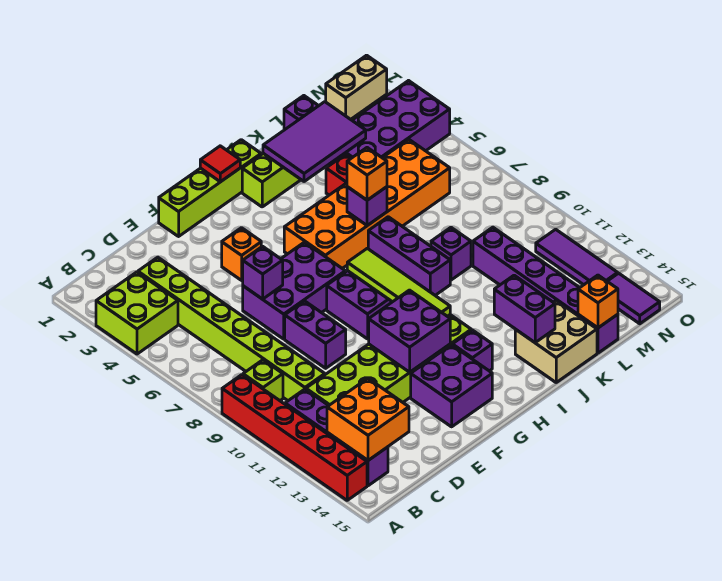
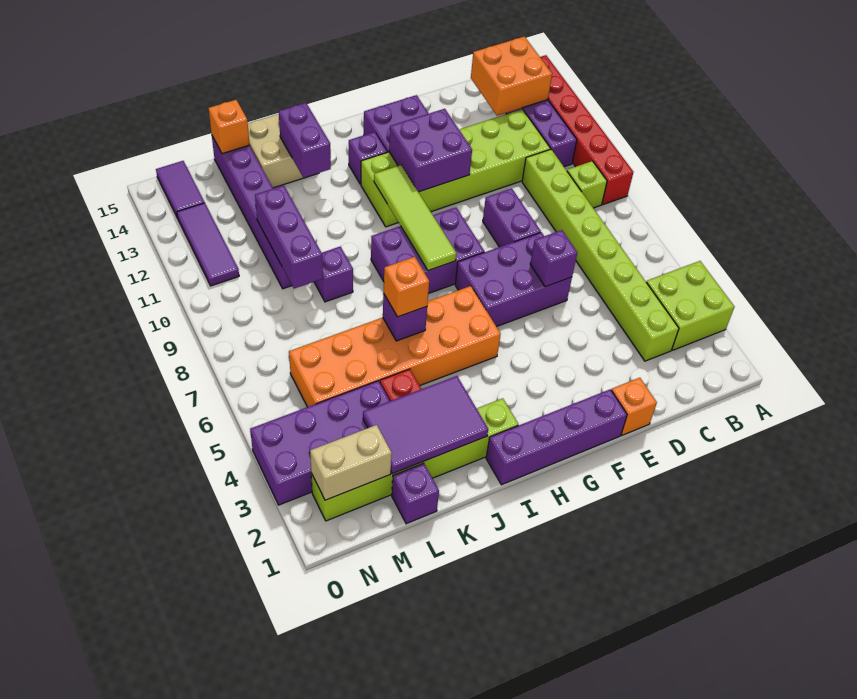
lime brick F1:I1 level 1 -> purple brick F1:I1 level 1
orange brick F4 level 1 -> orange brick E1 level 1
red tile H1 level 2 -> none
purple brick I8:I10 level 2 -> purple brick L9:L11 level 2

